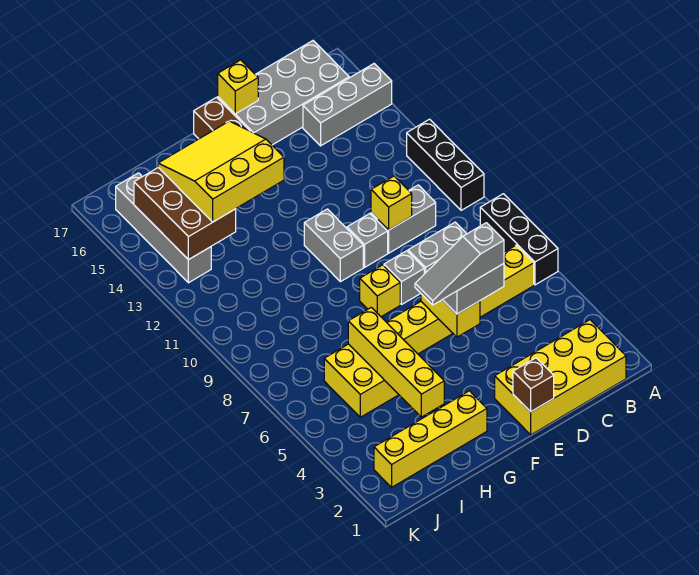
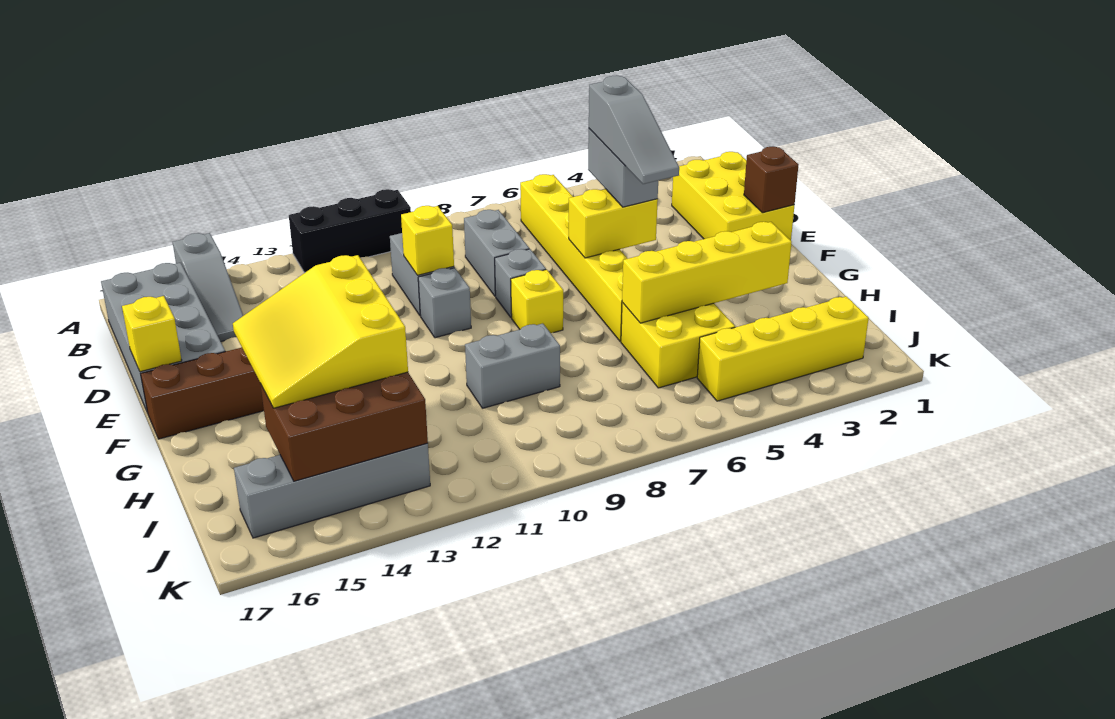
black brick A6:A8 level 1 -> none
grey brick A15:C15 level 1 -> grey slope A15:C15 level 1 top A
yellow brick B1:E2 level 1 -> yellow brick C1:E2 level 1
grey brick F10:F11 level 1 -> grey brick H9:H10 level 1
yellow brick G2:J2 level 1 -> yellow brick J2:J5 level 1

